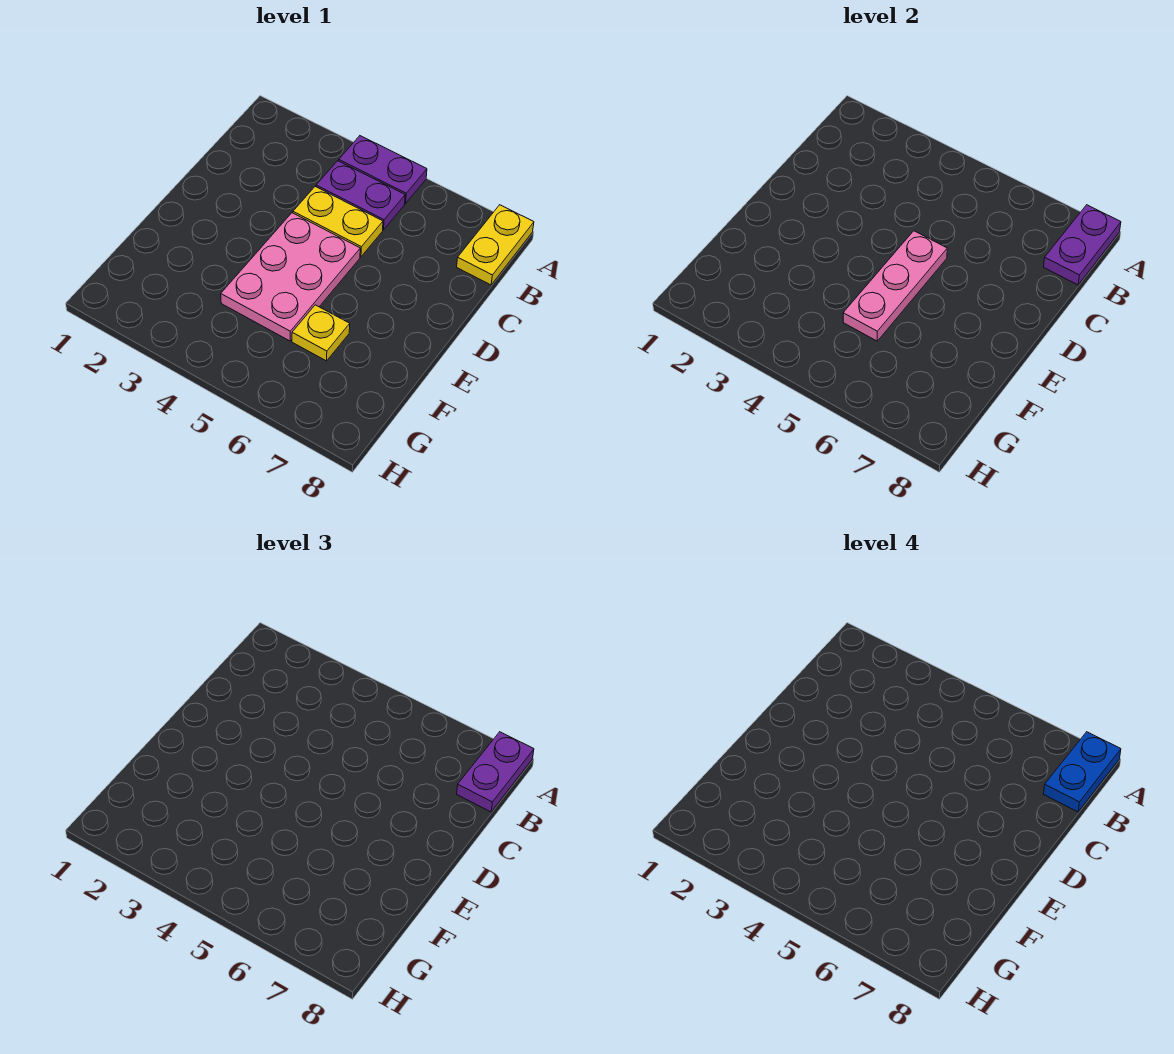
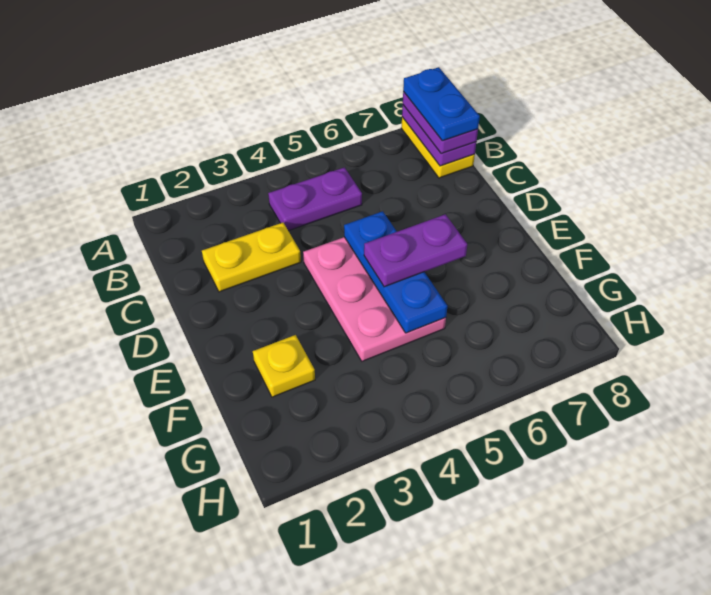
purple plate A4:A5 level 1 -> purple plate E5:E6 level 3
yellow plate C4:C5 level 1 -> yellow plate C2:C3 level 1
pink plate D5:F5 level 2 -> blue plate D5:F5 level 2
yellow plate F6 level 1 -> yellow plate F2 level 1

